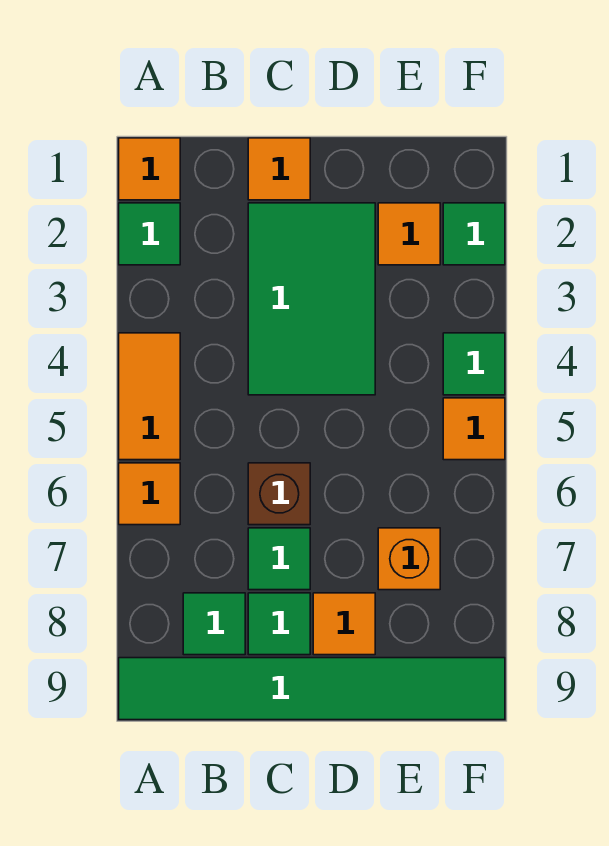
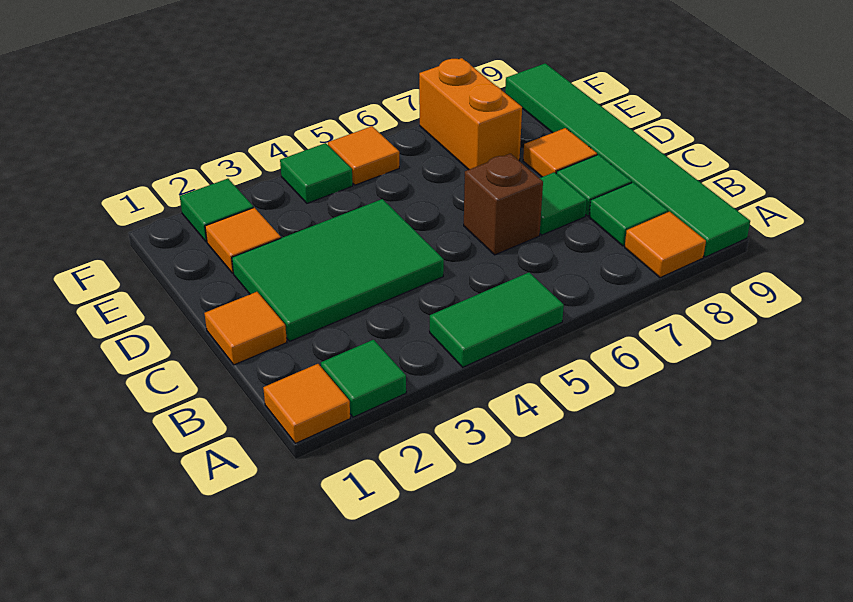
orange tile A4:A5 level 1 -> green tile A4:A5 level 1
orange tile A6 level 1 -> orange tile A8 level 1
orange brick E7 level 1 -> orange brick E7:F7 level 1

